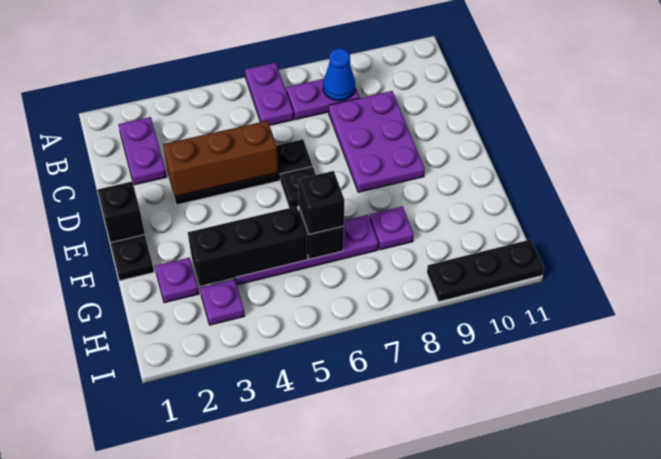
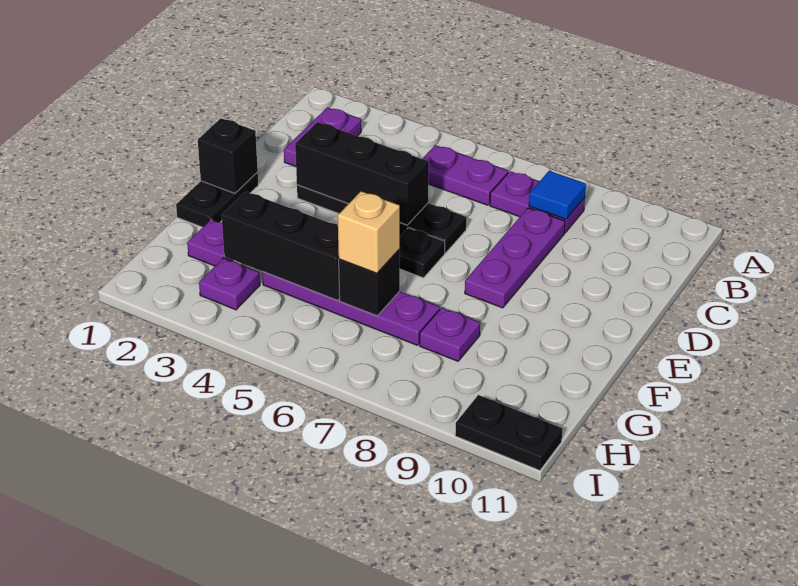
purple plate A6:B6 level 1 -> purple plate B5:B6 level 1
blue cone B8 level 2 -> blue tile B8 level 2
purple plate C8:E9 level 1 -> purple plate C8:E8 level 1
brown brick D3:D5 level 2 -> black brick D3:D5 level 2
black brick G6 level 3 -> tan brick G6 level 3
black plate I9:I11 level 1 -> black plate I10:I11 level 1

